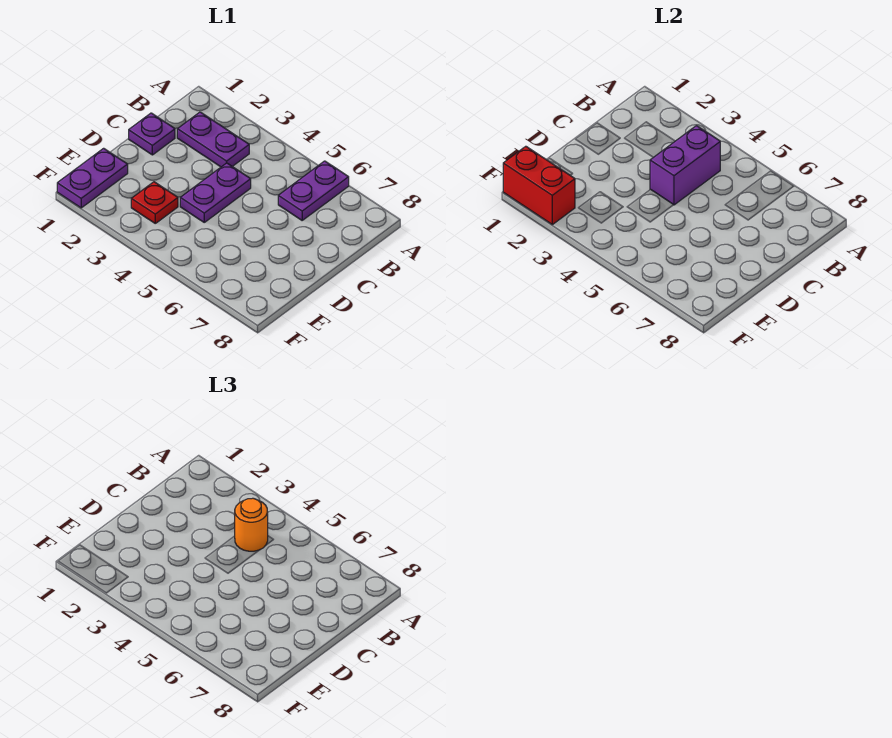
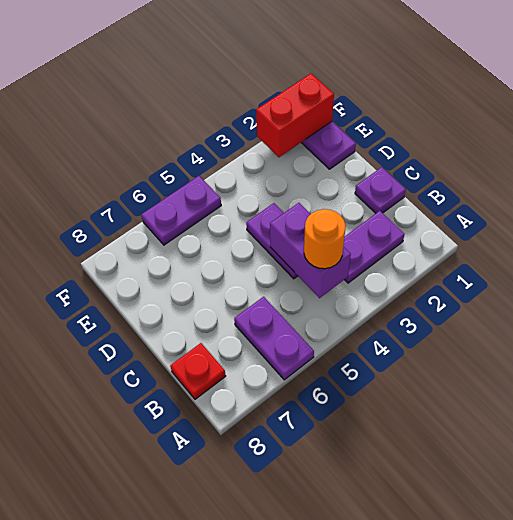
red plate E3 level 1 -> red plate B8 level 1
none -> purple plate F5:F6 level 1

